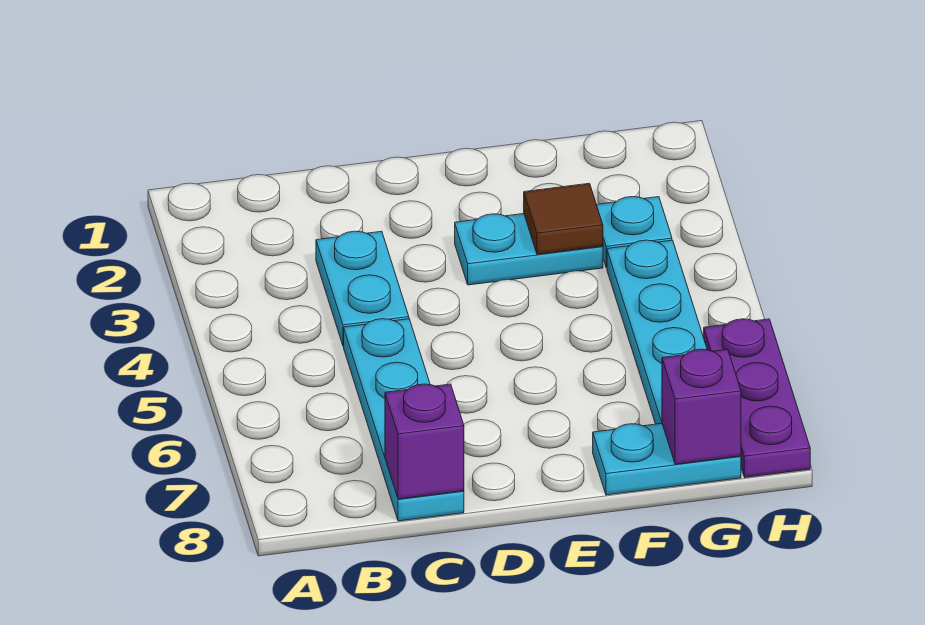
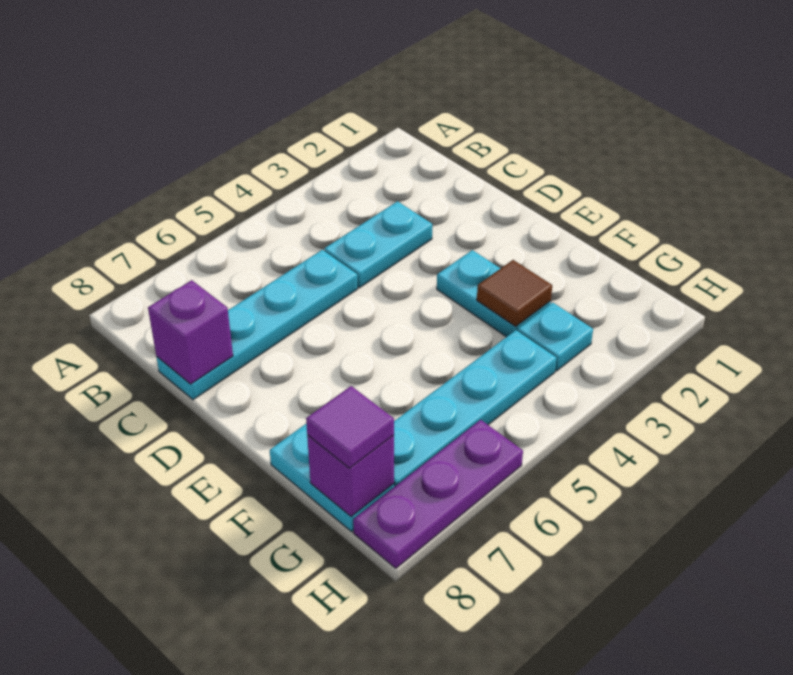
none -> purple tile G8 level 3

